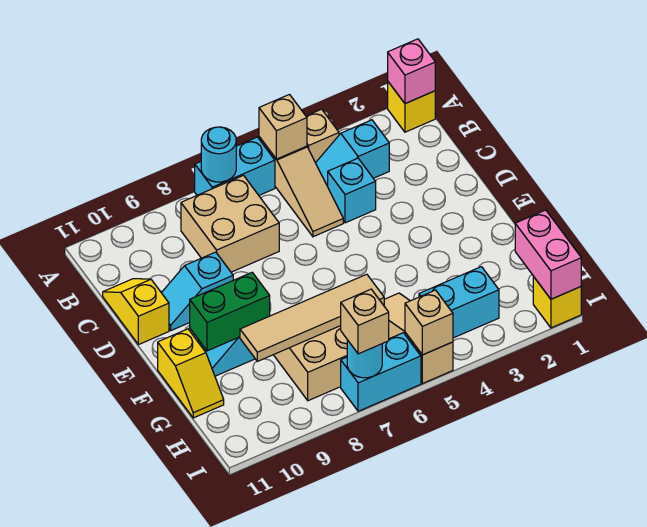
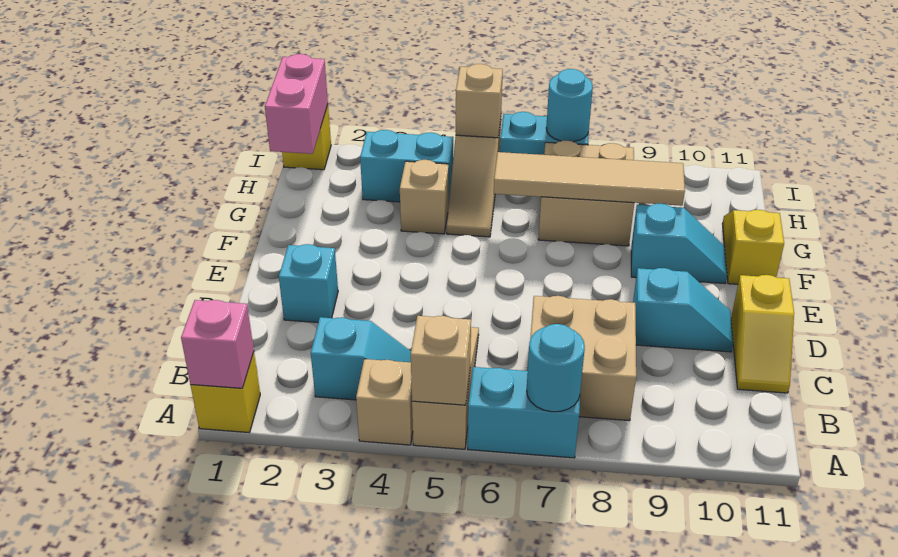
cyan brick C4 level 1 -> cyan brick D2 level 1
green brick F9:F10 level 2 -> none
tan brick I7 level 3 -> tan brick G4 level 1

